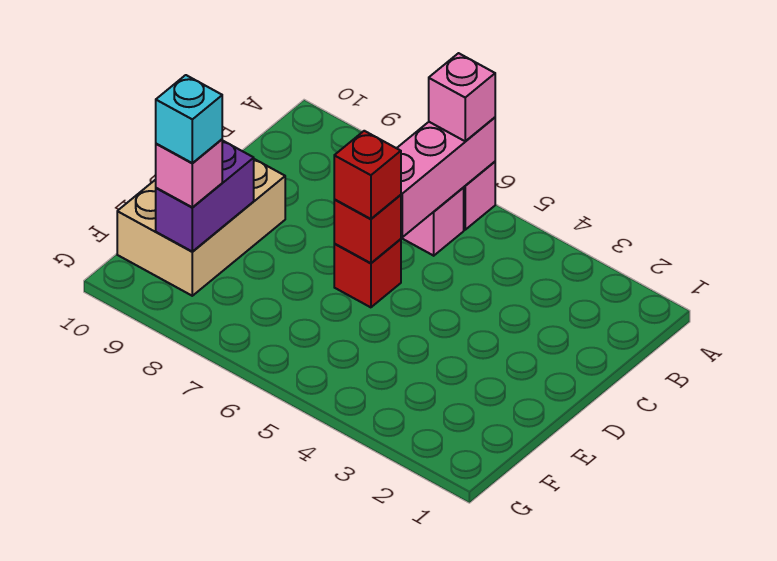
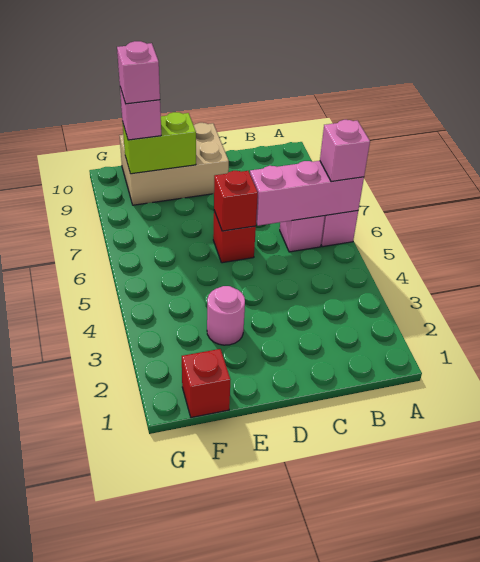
red brick D6 level 3 -> red brick F1 level 1
none -> pink round brick E3 level 1
purple brick E9:F9 level 2 -> lime brick E9:F9 level 2
cyan brick F9 level 4 -> pink brick F9 level 4

